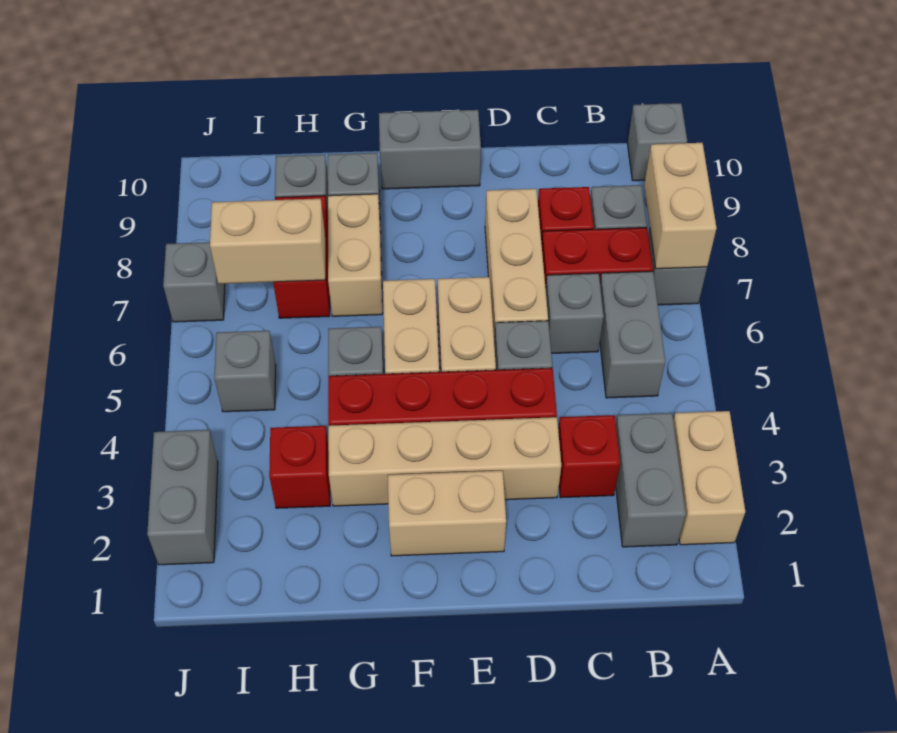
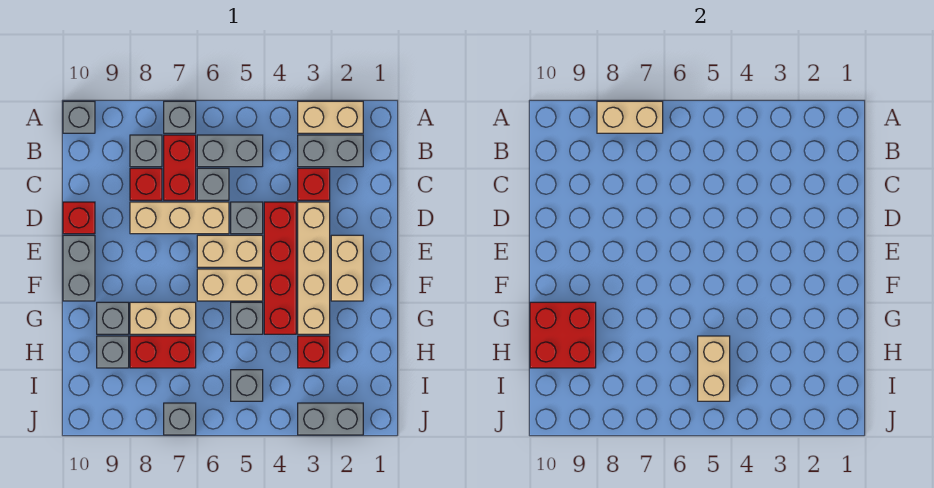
none -> red brick D10 level 1
none -> red brick G9:H10 level 2
tan brick H7:I7 level 2 -> tan brick H5:I5 level 2

